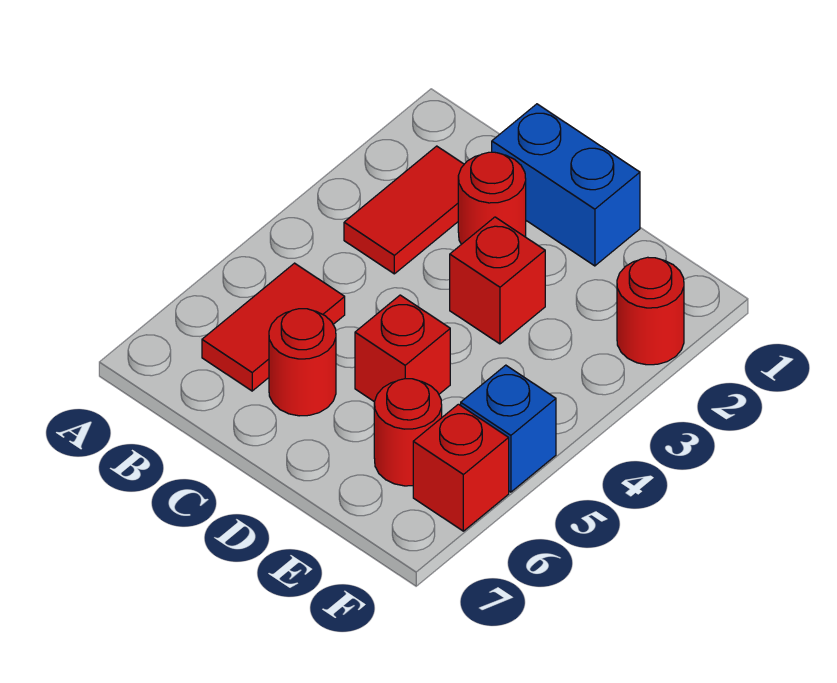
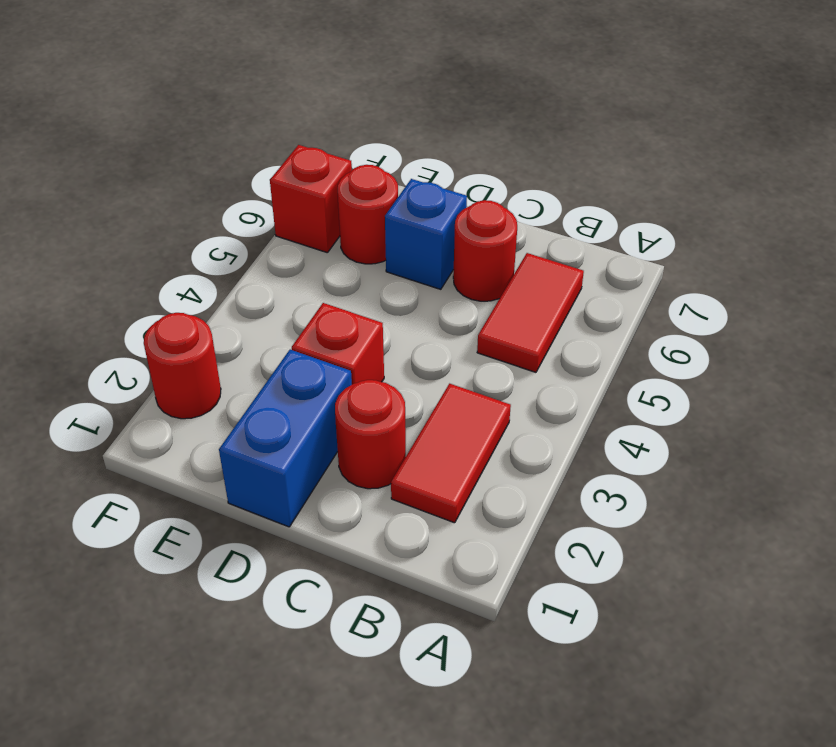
blue brick C1:D1 level 1 -> blue brick D1:D2 level 1
red brick D5 level 1 -> none
blue brick F5 level 1 -> blue brick D6 level 1

